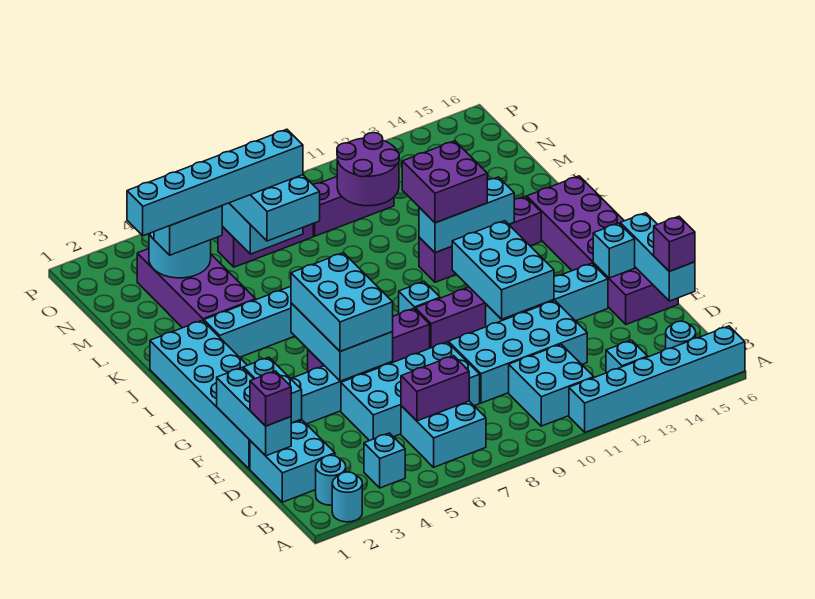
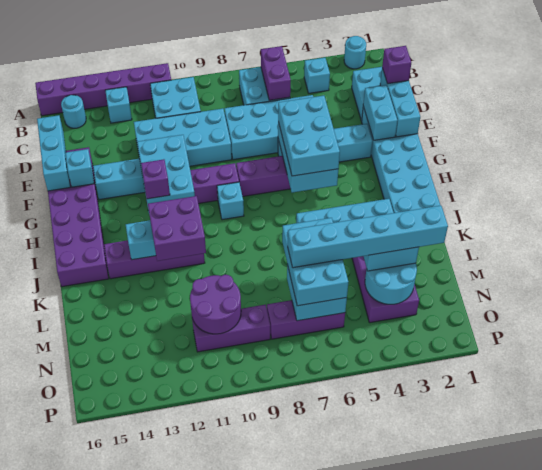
cyan brick A11:A16 level 1 -> purple brick A11:A16 level 1
cyan round brick B2 level 1 -> none
purple brick C6:C7 level 2 -> purple brick B6:C6 level 2
purple brick D16 level 3 -> purple brick H12 level 3

